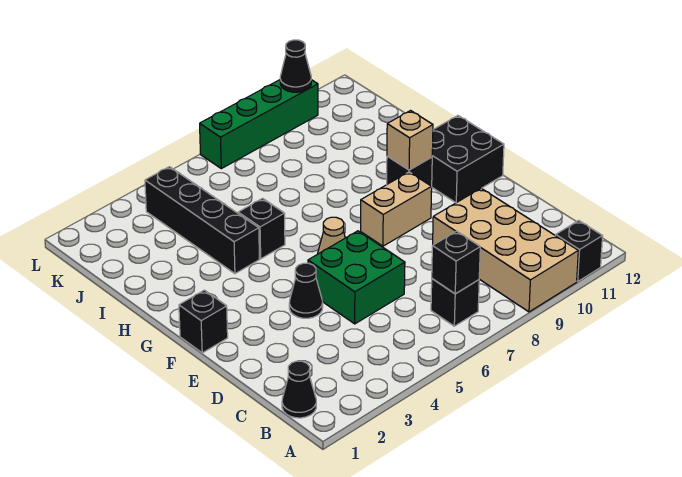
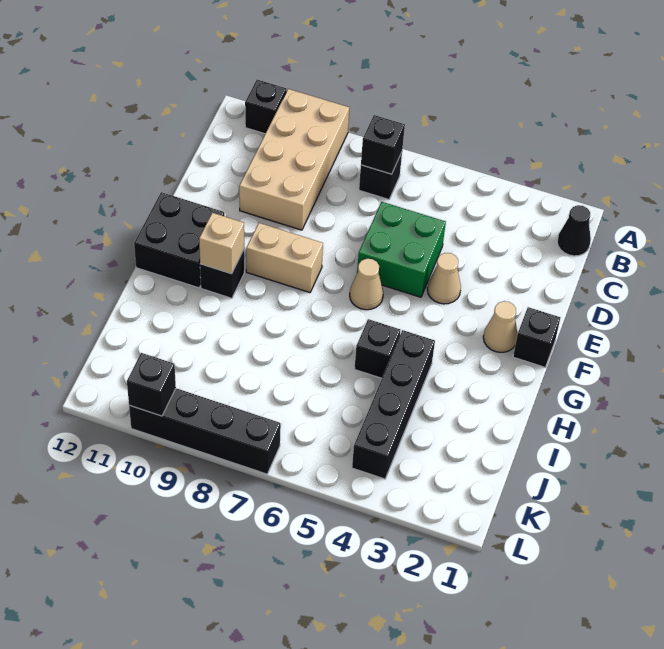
black cone E4 level 1 -> tan cone E4 level 1
none -> tan cone F2 level 1
green brick L7:L10 level 1 -> black brick L7:L10 level 1
black cone L10 level 2 -> black brick L10 level 2

